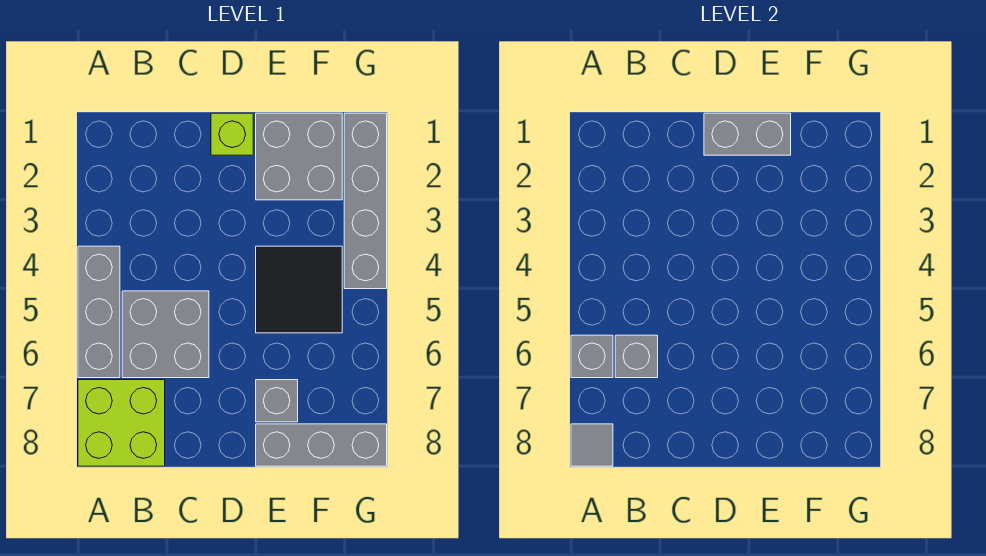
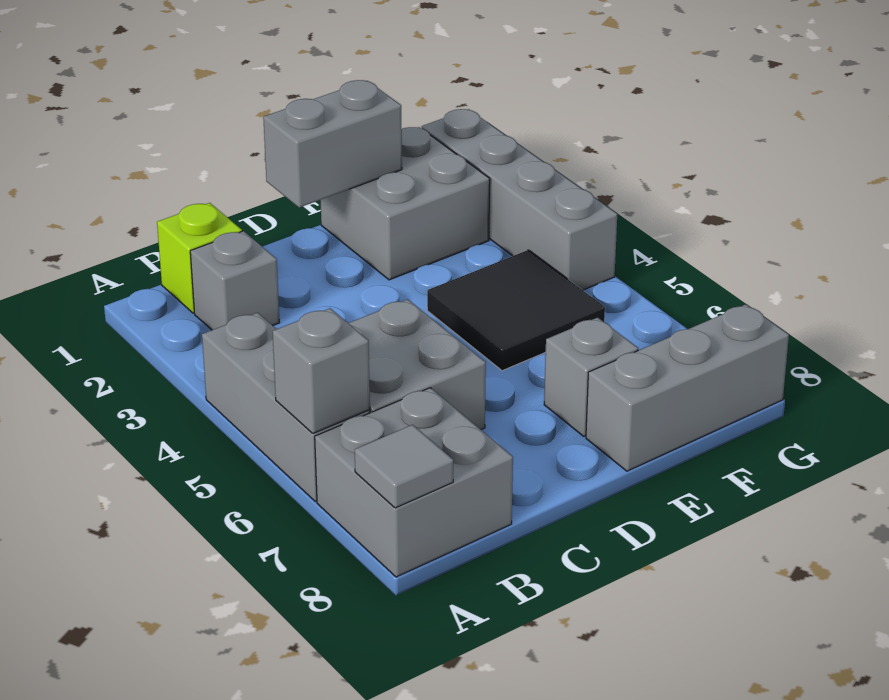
lime brick A7:B8 level 1 -> grey brick A7:B8 level 1
grey brick B6 level 2 -> grey brick B2 level 1
lime brick D1 level 1 -> lime brick B1 level 1

